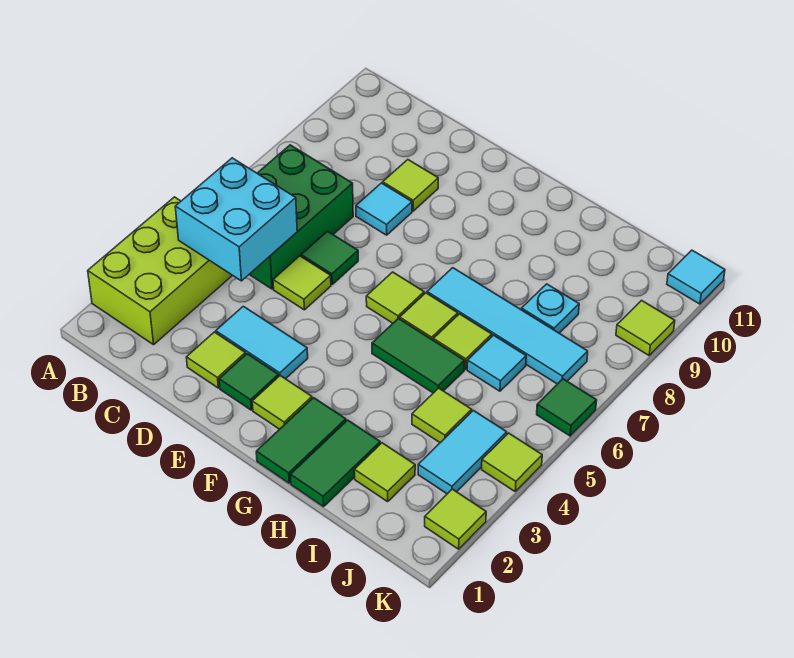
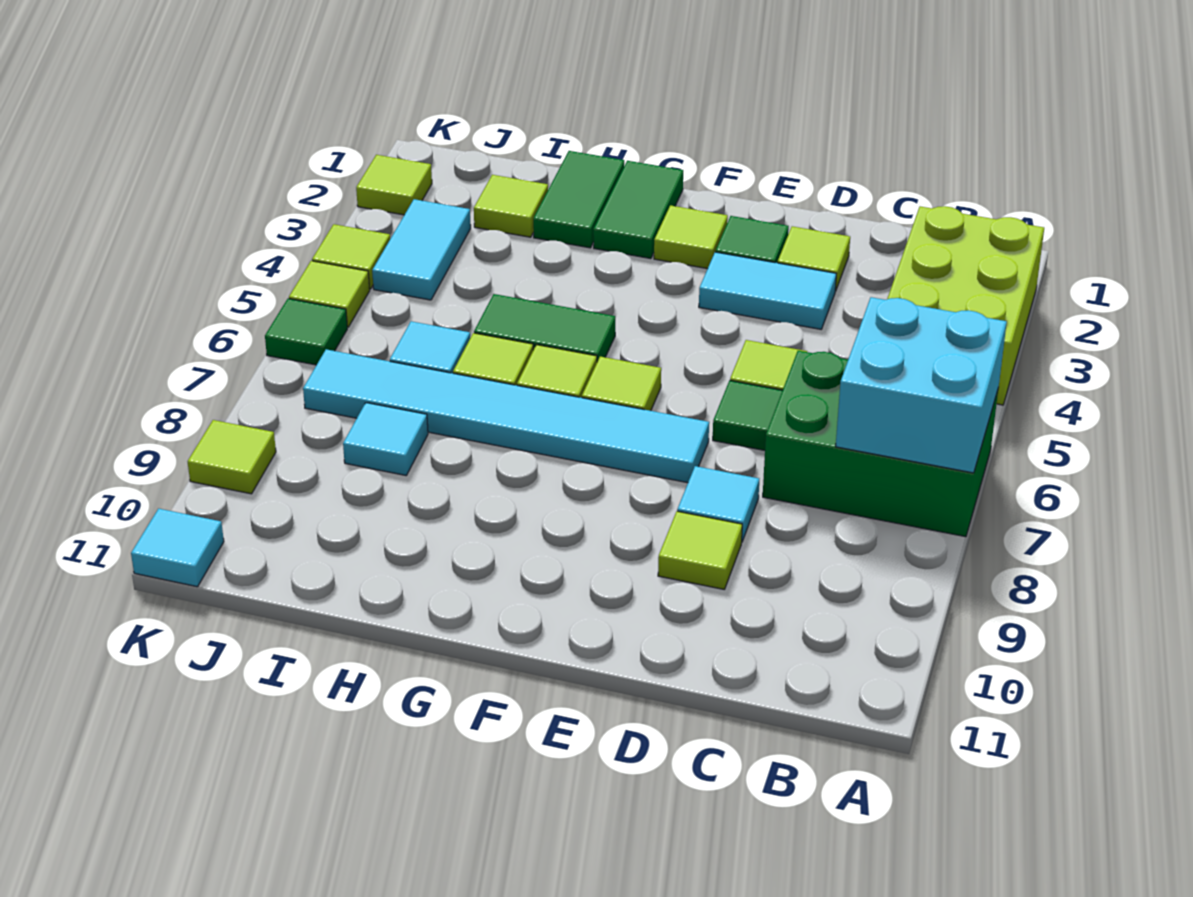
cyan brick B4:C5 level 2 -> cyan brick A6:B7 level 2
green brick B5:C7 level 1 -> green brick A6:C7 level 1
cyan tile G7:J7 level 1 -> cyan tile E7:J7 level 1
lime tile I4 level 1 -> lime tile K5 level 1
cyan plate I8 level 1 -> cyan tile I8 level 1

